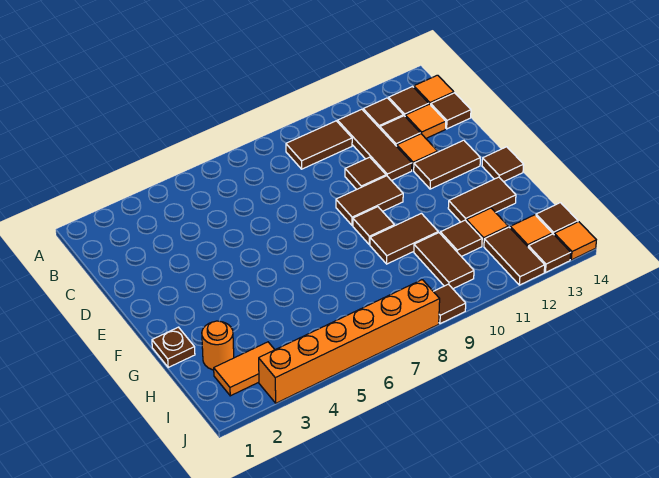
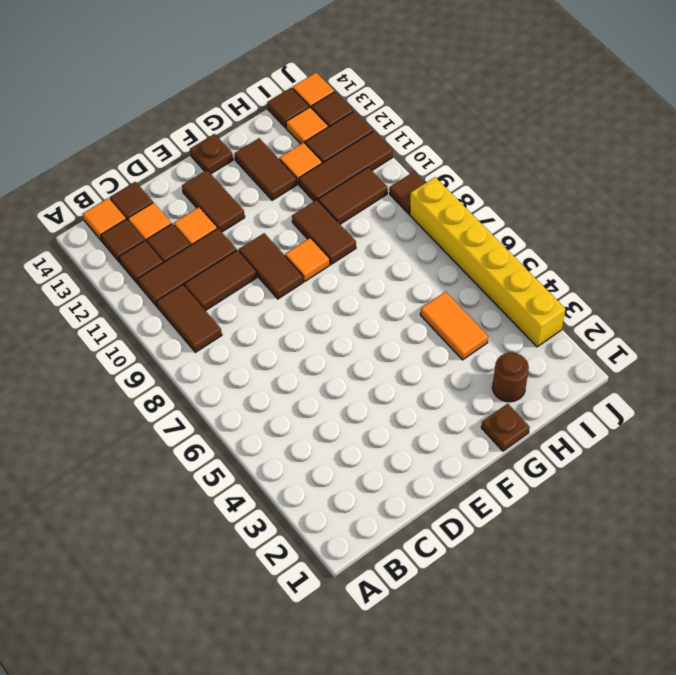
brown tile D10 level 1 -> brown tile C10:D10 level 1
brown tile F9 level 1 -> orange tile F9 level 1
brown tile F14 level 1 -> brown plate F14 level 1
orange round brick H2 level 1 -> brown round brick H2 level 1
brown tile H11 level 1 -> brown tile H11:J11 level 1
orange tile I2:I3 level 1 -> orange tile H4:H5 level 1
orange brick J3:J8 level 1 -> yellow brick J3:J8 level 1

